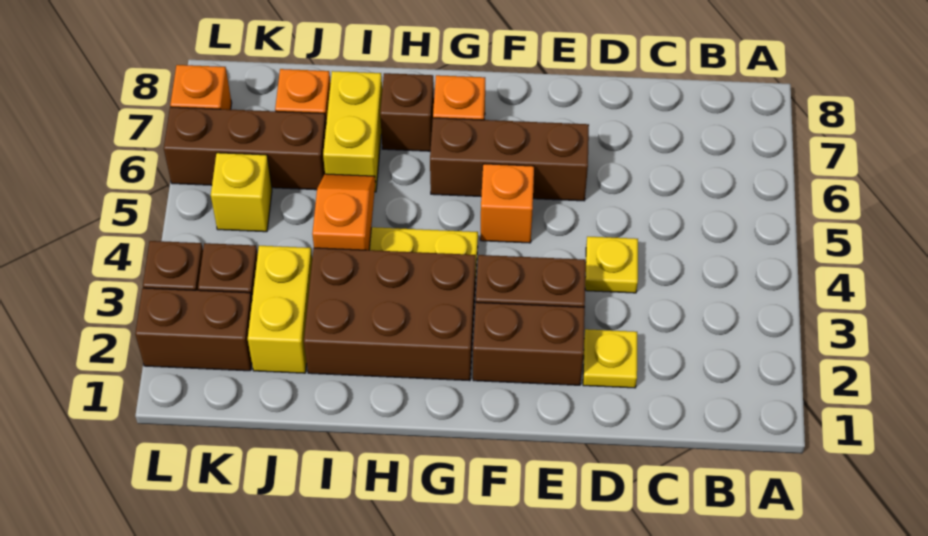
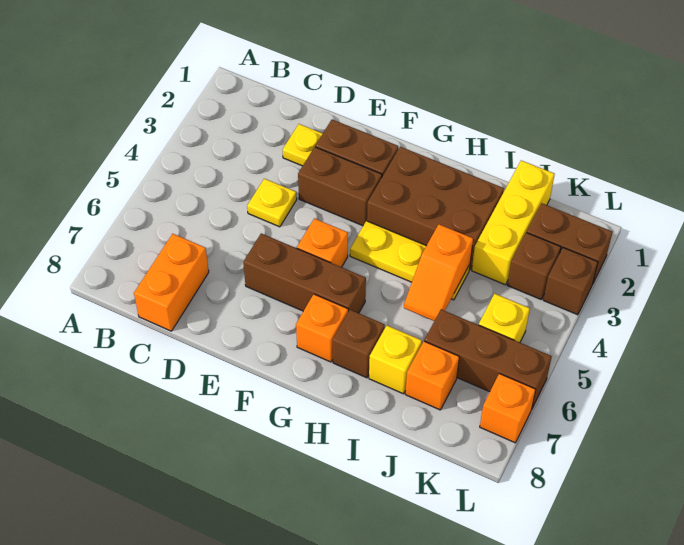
none -> orange brick C7:C8 level 1
yellow brick I6:I7 level 1 -> yellow brick I7 level 1
yellow brick J2:J3 level 1 -> yellow brick J1:J3 level 1

